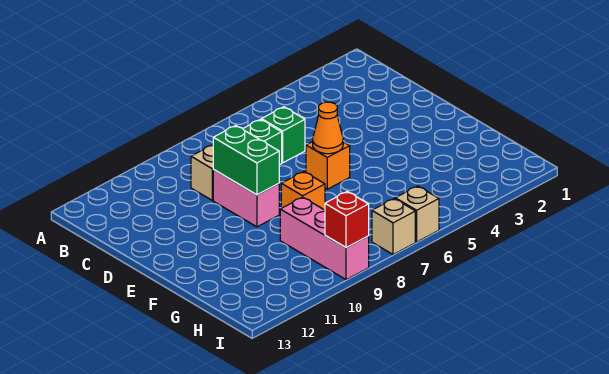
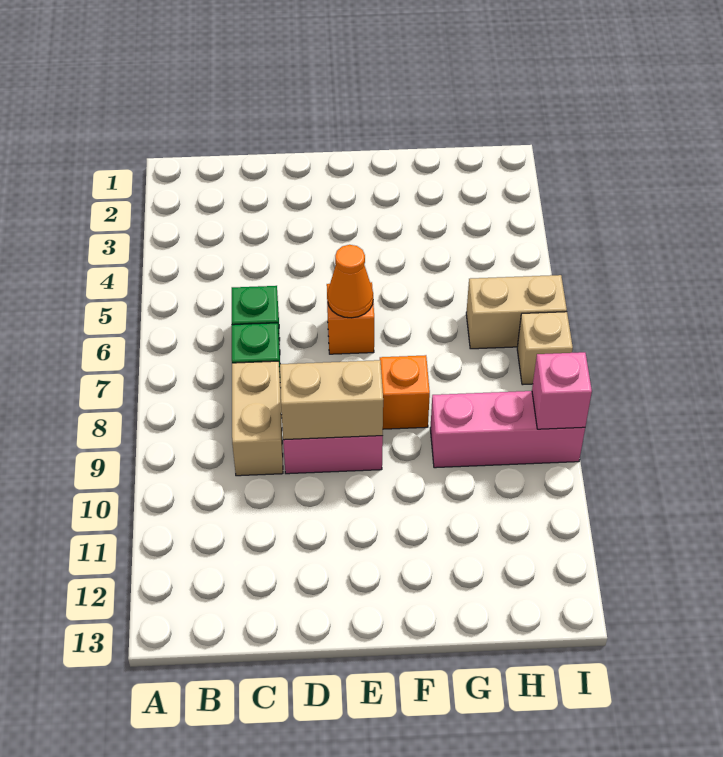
green brick D9:E9 level 2 -> tan brick D9:E9 level 2
tan brick I6 level 1 -> tan brick H6:I6 level 1
red brick I9 level 2 -> pink brick I9 level 2

